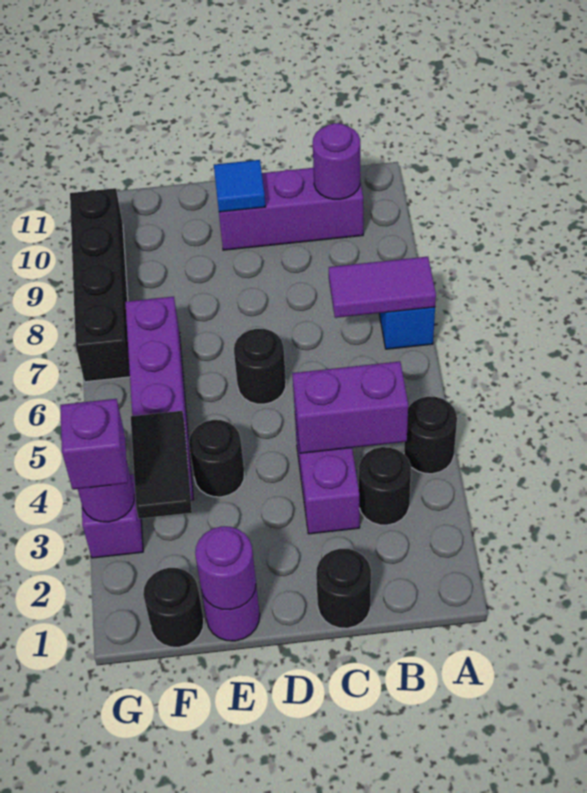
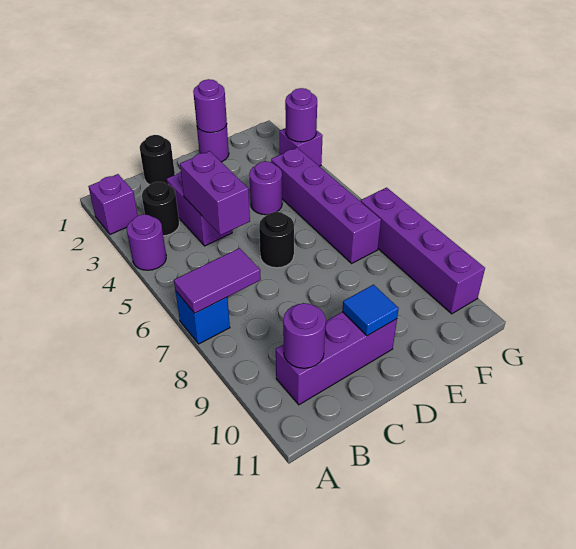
black round brick A4 level 1 -> purple round brick A4 level 1
purple brick B4:C4 level 2 -> purple brick C4:C5 level 2
black round brick E4 level 1 -> purple round brick E4 level 1
black round brick F1 level 1 -> none
black tile F3:F4 level 2 -> none
purple brick G3 level 3 -> purple brick A2 level 1
black brick G7:G10 level 1 -> purple brick G7:G10 level 1

